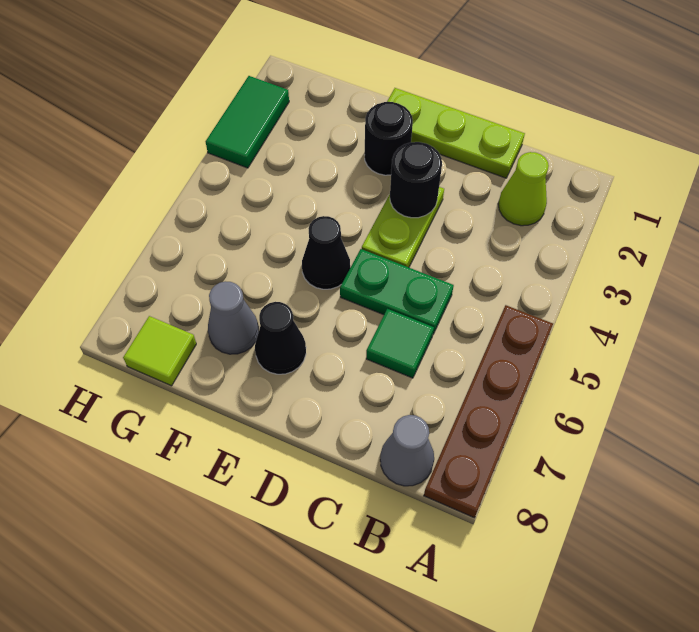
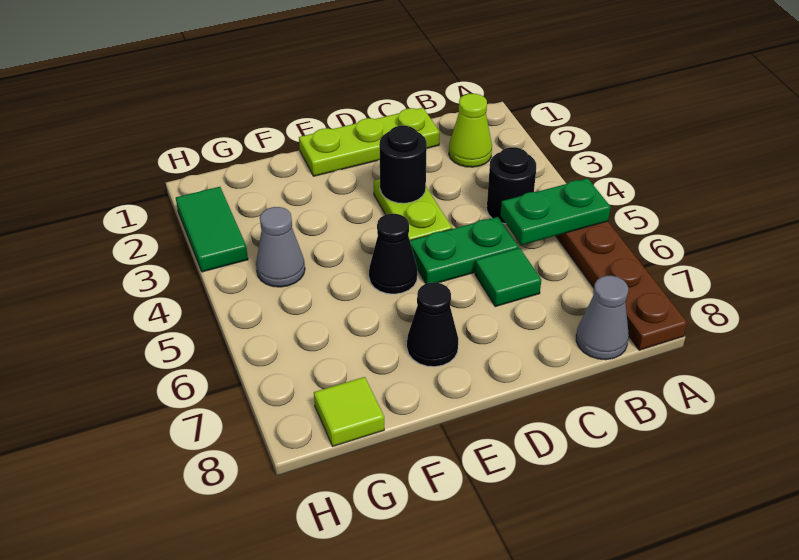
none -> green plate A5:B5 level 2
black round brick E2 level 1 -> black round brick B4 level 1
grey cone F7 level 1 -> grey cone G4 level 1

